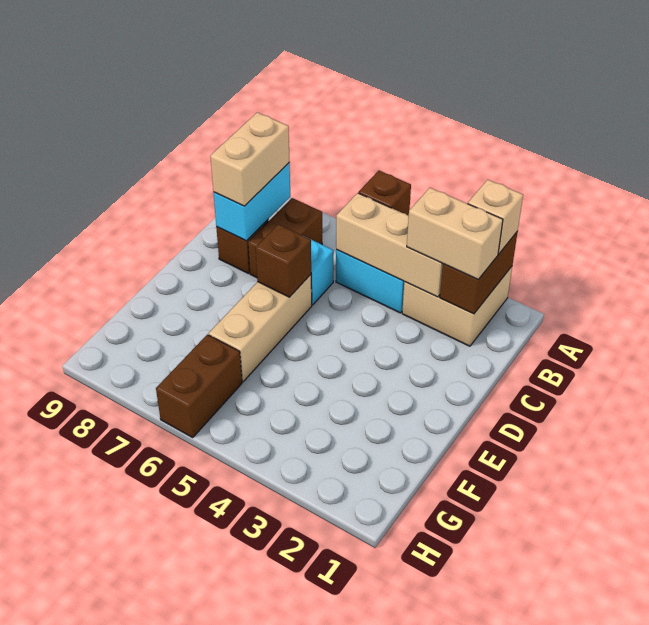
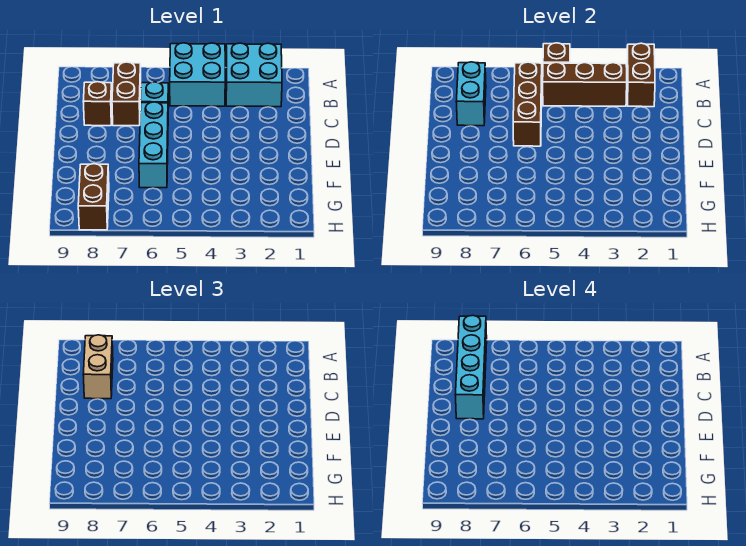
tan brick A2:B3 level 1 -> cyan brick A2:B3 level 1
tan brick A2 level 3 -> none
none -> cyan brick A8:D8 level 4
tan brick B2:B3 level 3 -> none
tan brick B3:B5 level 2 -> brown brick B3:B5 level 2
tan brick D6:F6 level 1 -> cyan brick D6:F6 level 1
brown brick D6 level 2 -> brown brick B6:D6 level 2
brown brick G6:H6 level 1 -> brown brick G8:H8 level 1

